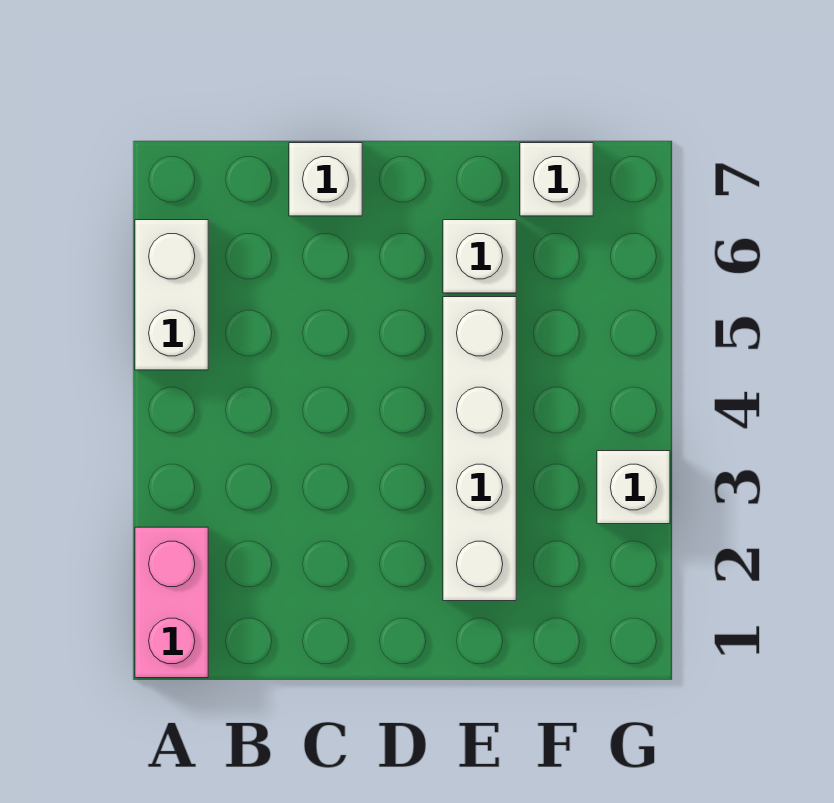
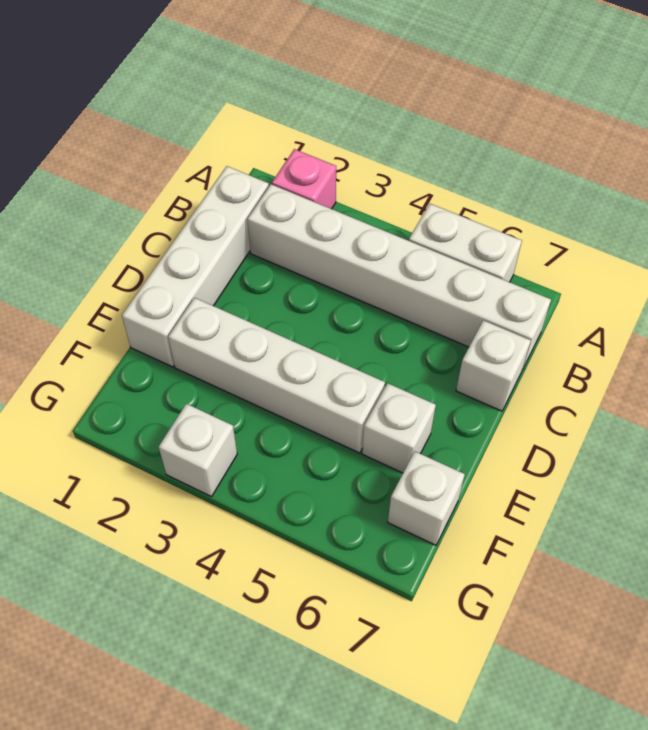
pink brick A1:A2 level 1 -> pink brick A2 level 1
none -> white brick B1:E1 level 1
none -> white brick B2:B7 level 1

